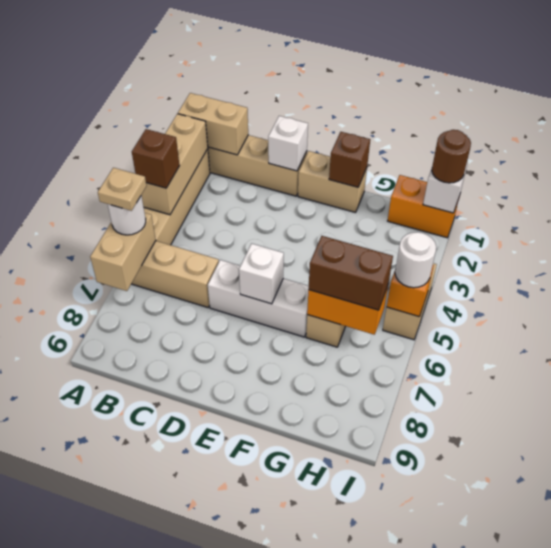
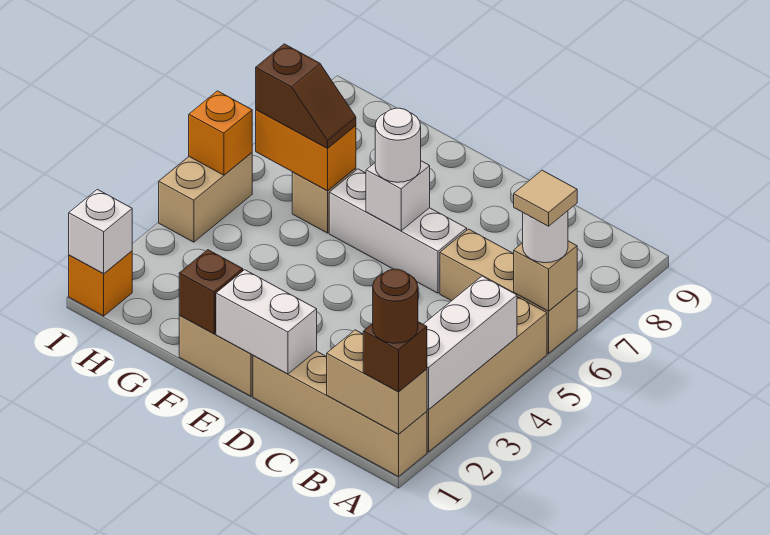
tan brick A2:A4 level 2 -> white brick A2:A4 level 2
brown brick A4 level 3 -> brown brick A1 level 3
tan brick A6:A7 level 2 -> tan brick A6 level 2
tan plate A6 level 4 -> tan tile A6 level 4
white brick D1 level 2 -> white brick D1:E1 level 2
brown brick G6:H6 level 3 -> brown slope G6:H6 level 3 top H
orange brick H1:I1 level 1 -> orange brick I1 level 1
brown round brick I1 level 3 -> brown round brick A1 level 4
white round brick I5 level 3 -> white round brick E6 level 3

